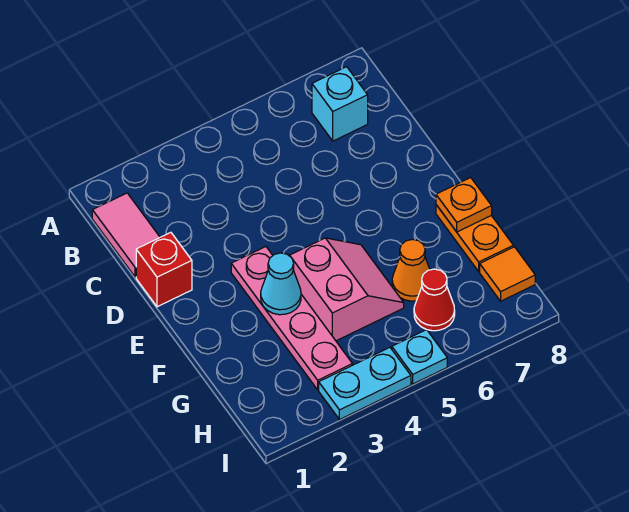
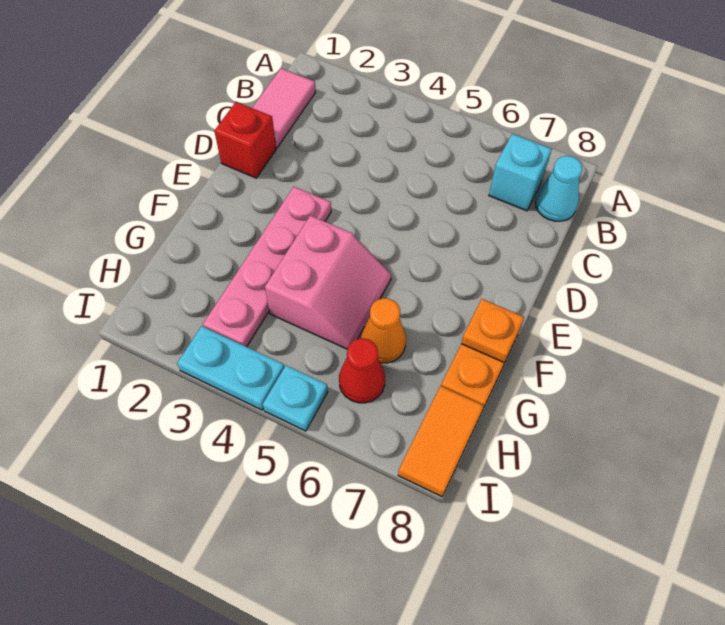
cyan cone F3 level 2 -> cyan cone B8 level 1
orange tile H8 level 1 -> orange tile H8:I8 level 1

